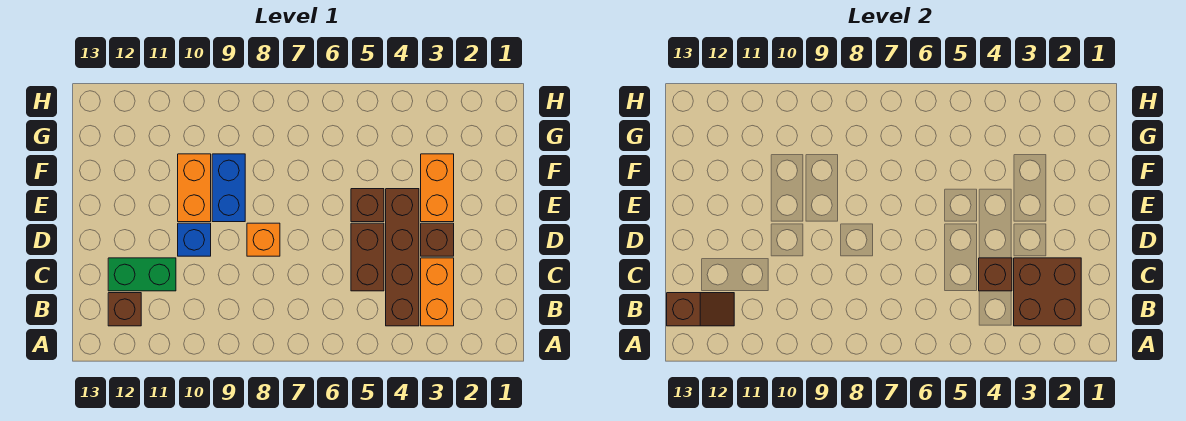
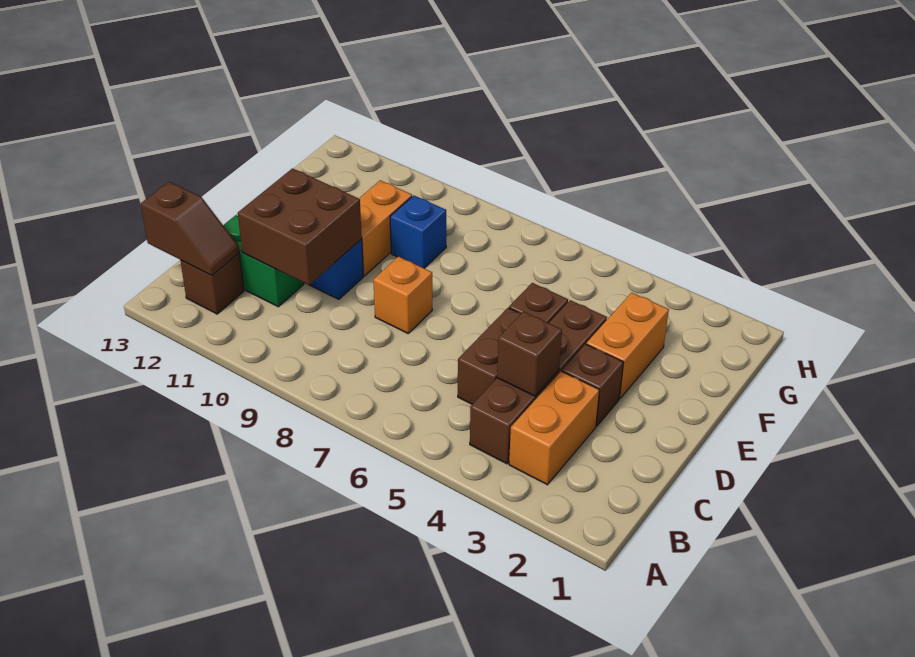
brown brick B2:C3 level 2 -> brown brick C10:D11 level 2
blue brick E9:F9 level 1 -> blue brick F9 level 1

